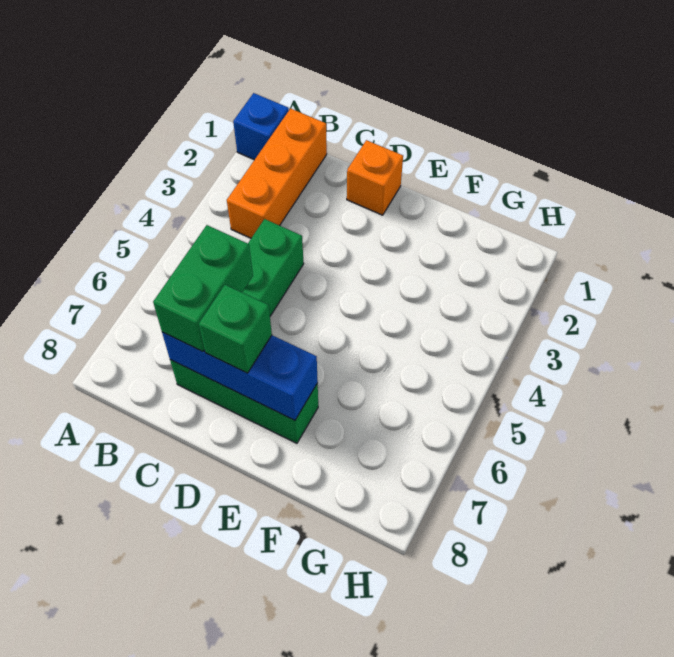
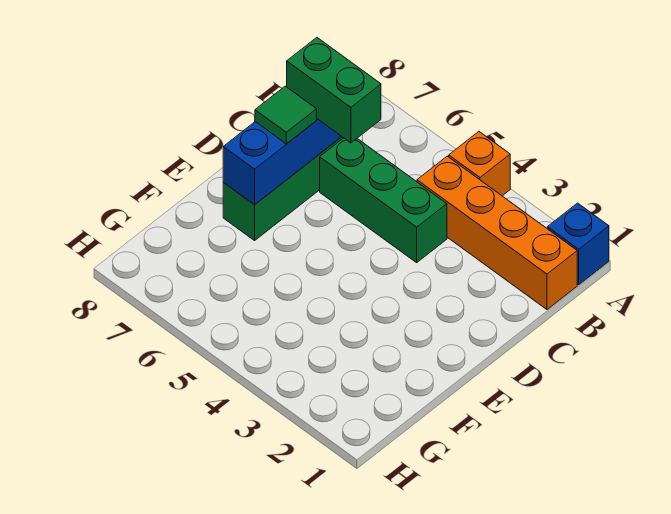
orange brick B1:B3 level 1 -> orange brick B1:B4 level 1
orange brick D1 level 1 -> orange brick A4 level 1
green brick D7 level 3 -> green tile D7 level 3

